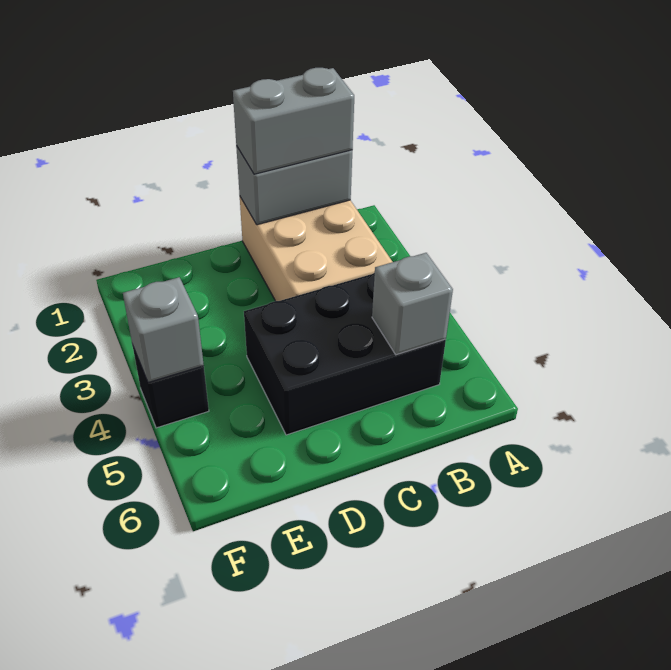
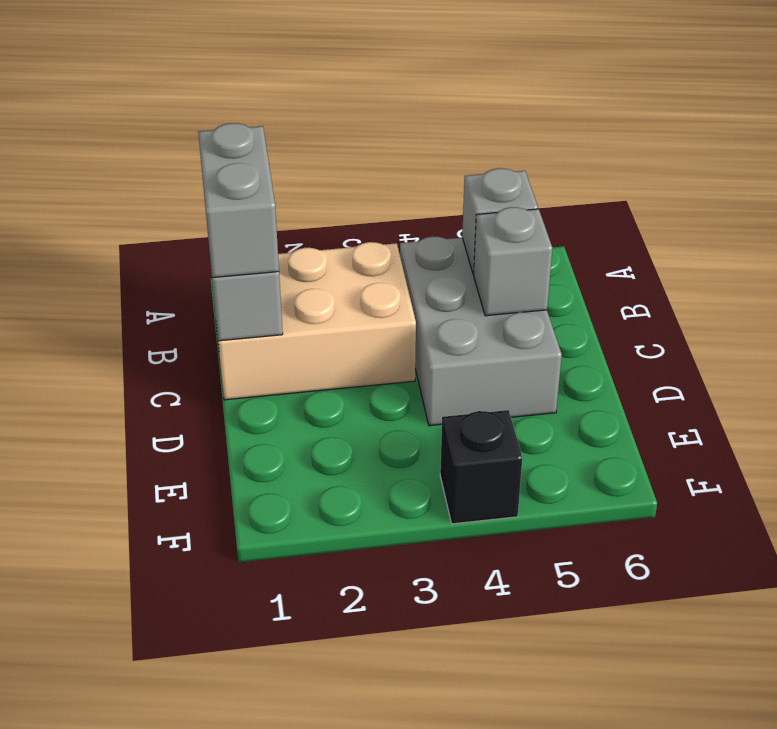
black brick B4:D5 level 1 -> grey brick B4:D5 level 1
grey brick F4 level 2 -> grey brick C5 level 2

